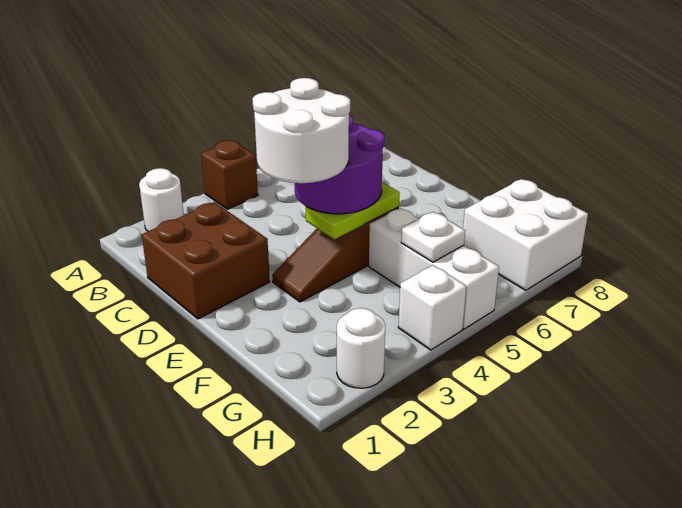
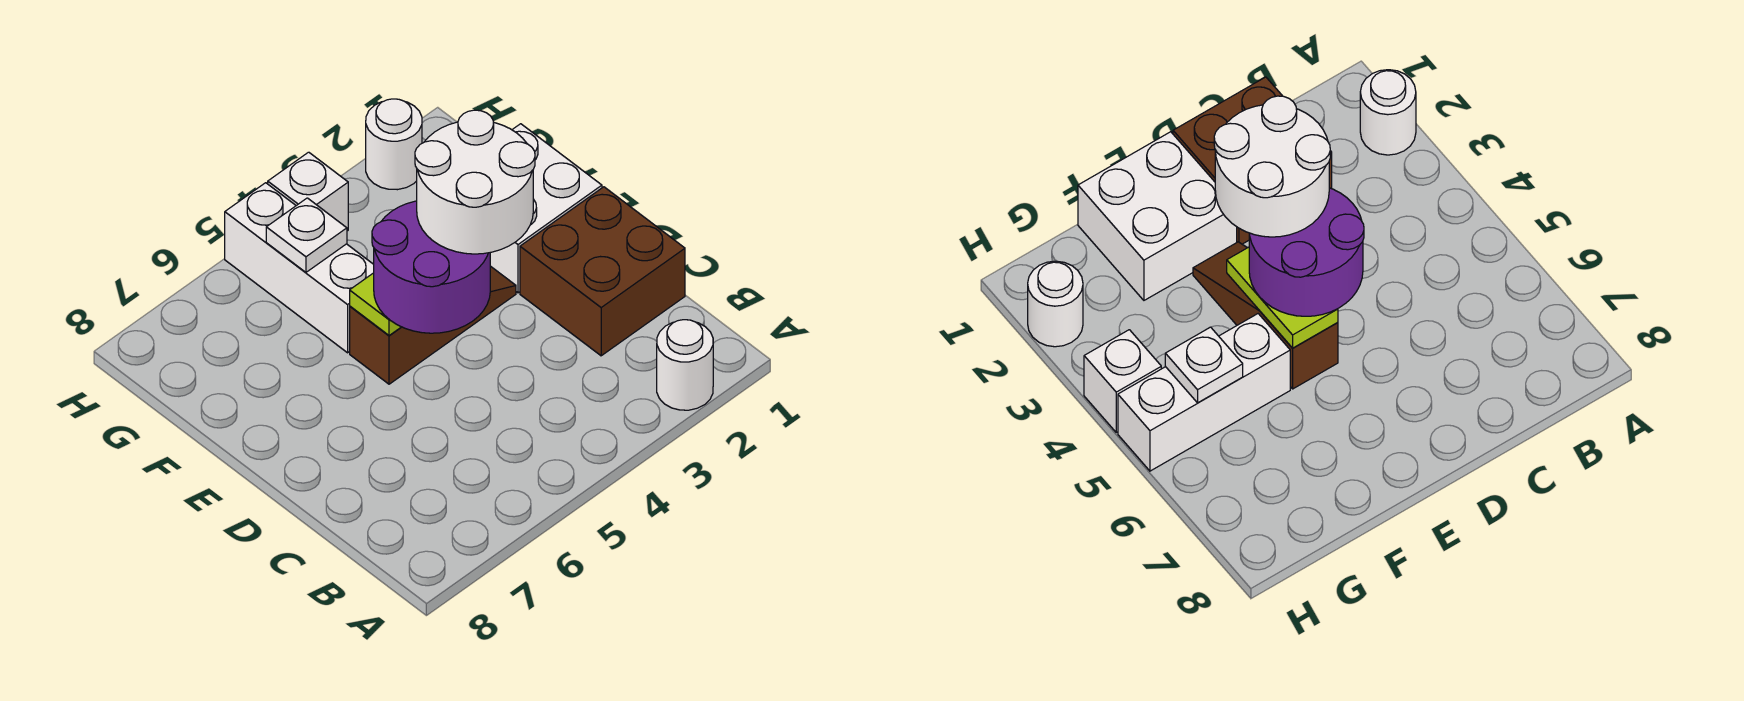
brown brick A4 level 1 -> none
white brick G7:H8 level 1 -> white brick E1:F2 level 1

